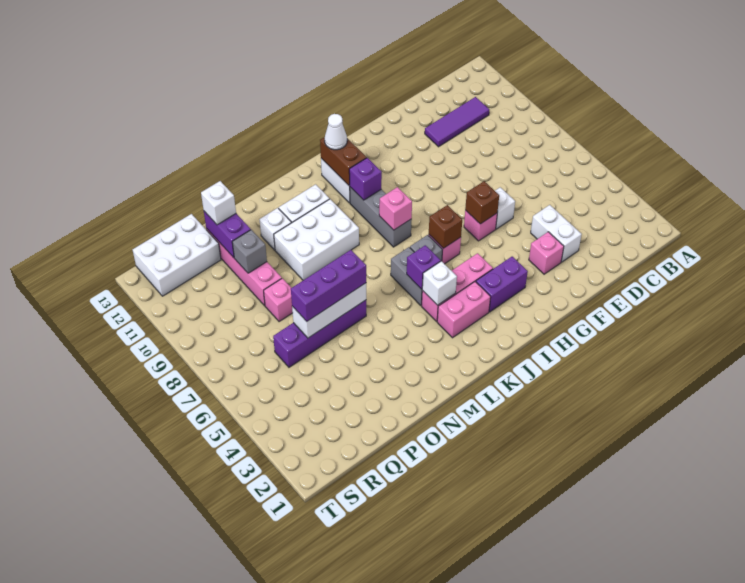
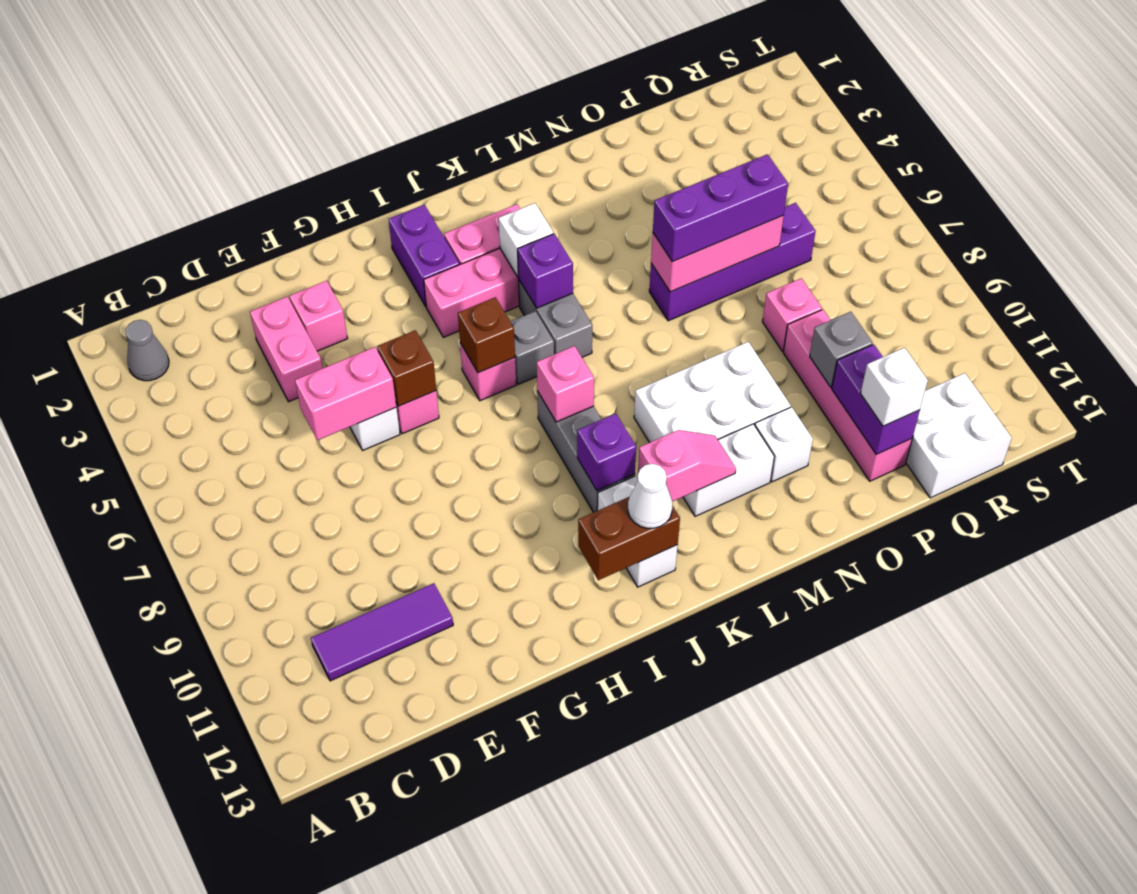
none -> grey cone B2 level 1
white brick E3:E4 level 1 -> pink brick E3:E4 level 1
none -> pink brick E6:F6 level 2
purple brick H3:I3 level 1 -> purple brick I2:I3 level 1
brown brick J11:J12 level 2 -> brown brick I12:J12 level 2
none -> pink slope K11:L11 level 2 top K
white brick N6:P6 level 2 -> pink brick N6:P6 level 2
white brick Q12:S13 level 1 -> white brick Q12:R13 level 1

